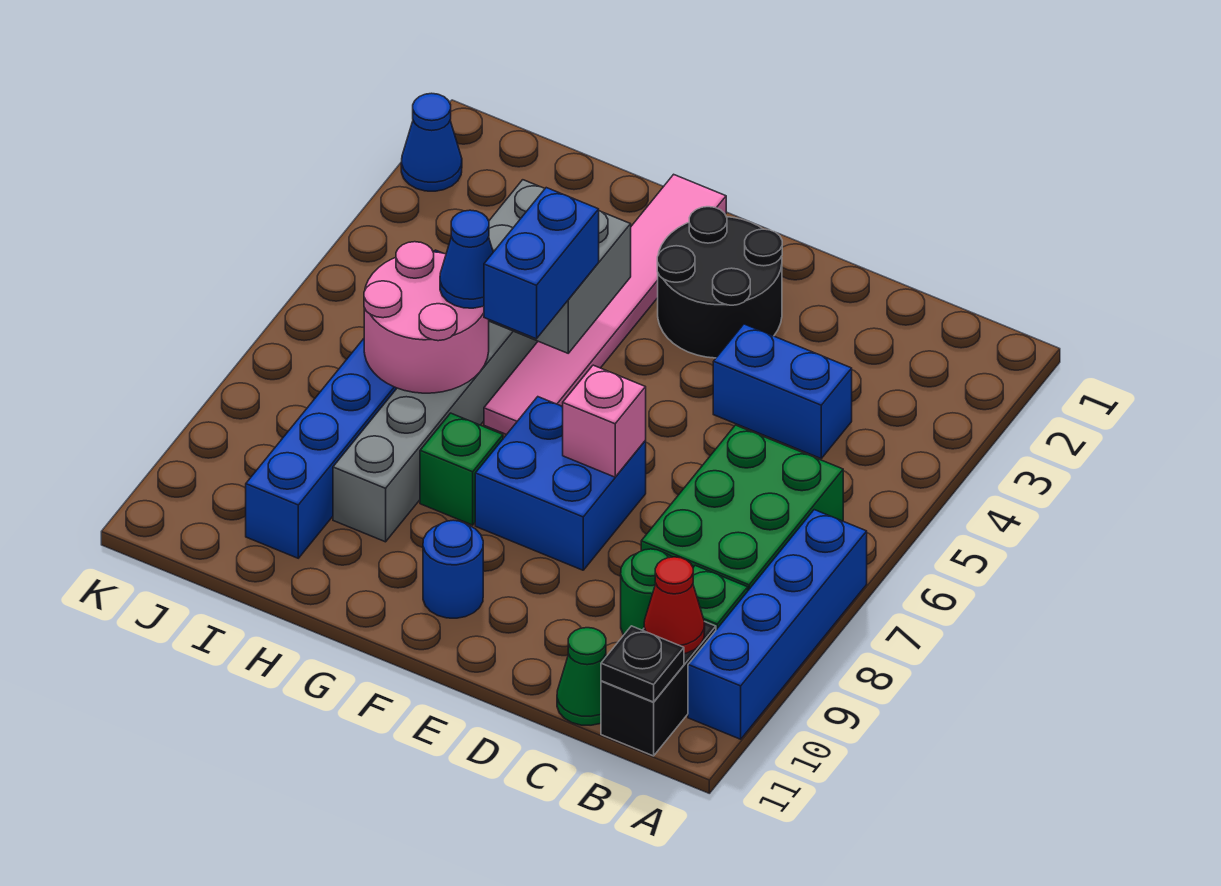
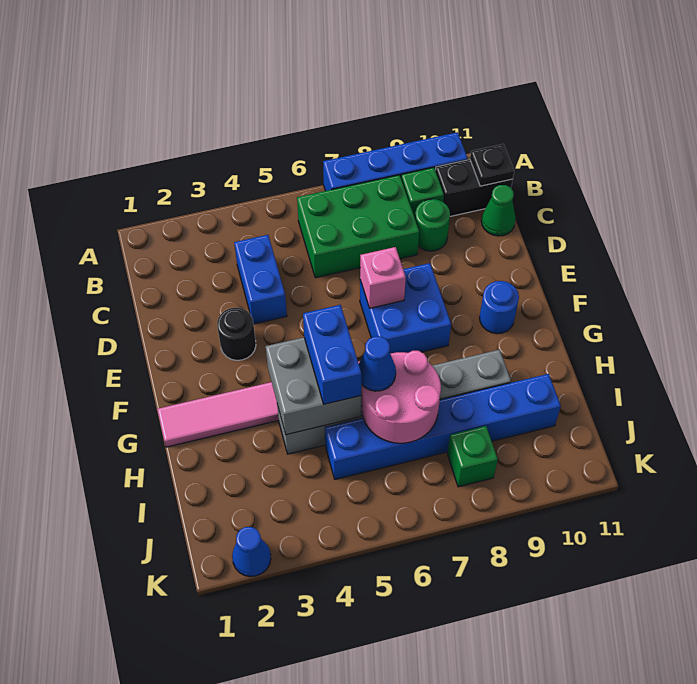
red cone B10 level 2 -> none
black round brick E2:F3 level 1 -> black round brick E3 level 1
blue brick G5:G6 level 3 -> blue brick G5:H5 level 3
green brick G8 level 1 -> green brick J8 level 1

